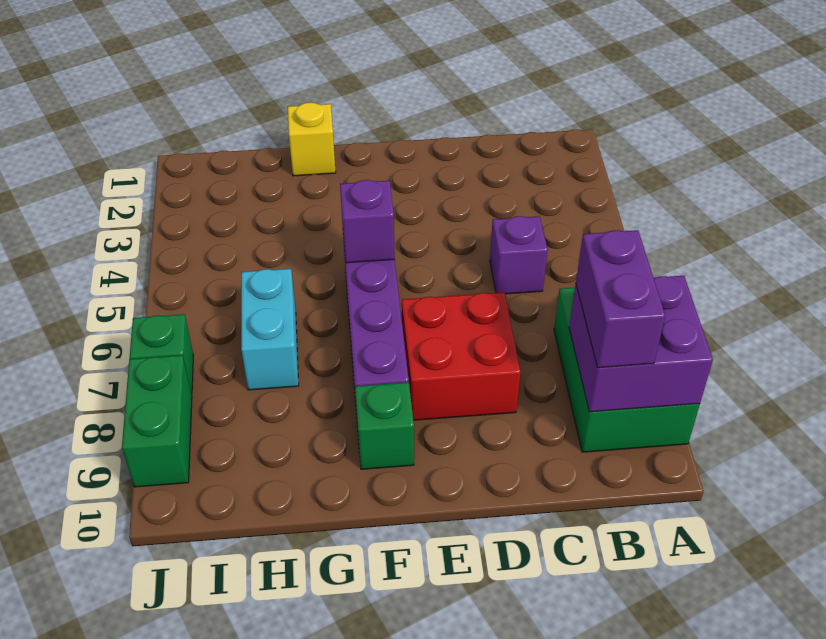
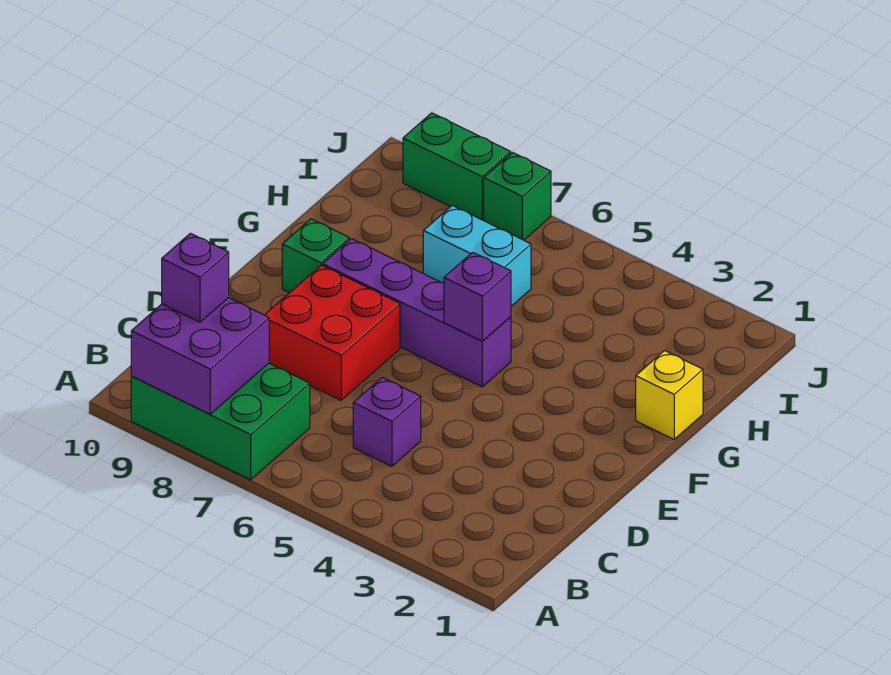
purple brick B8:B9 level 3 -> purple brick B9 level 3

